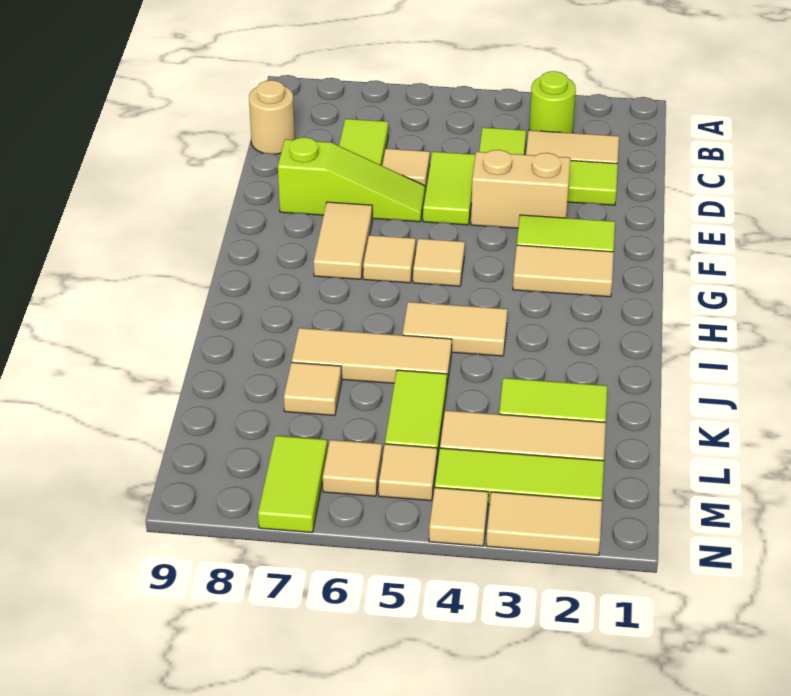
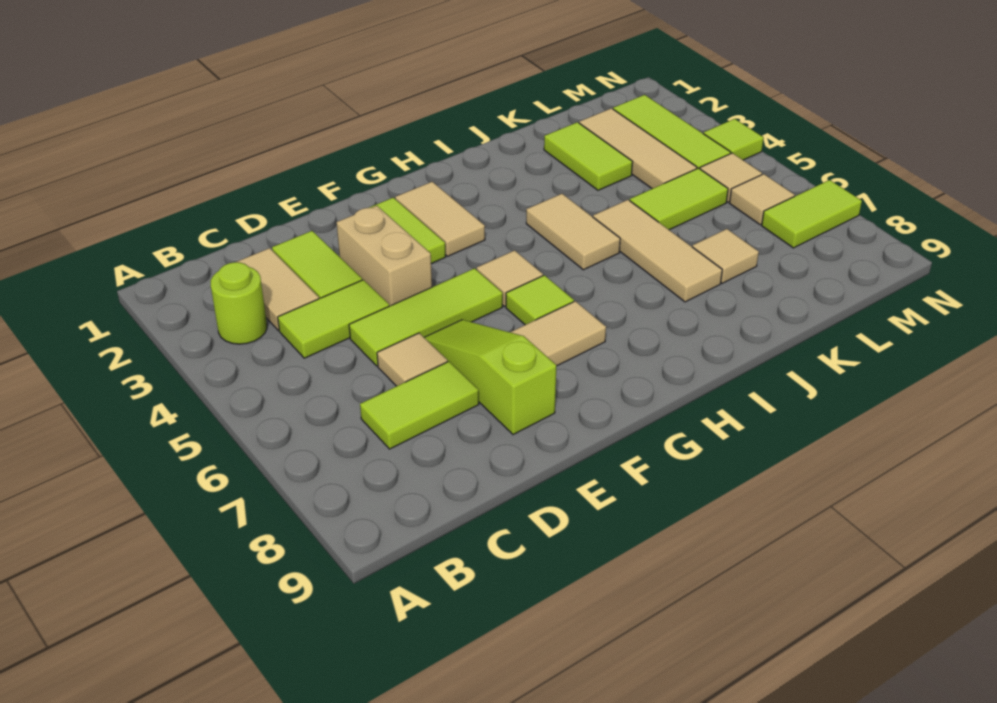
tan round brick C9 level 1 -> none
lime tile D5:E5 level 1 -> lime tile D5:F5 level 1
tan tile G6 level 1 -> lime tile G6 level 1
tan tile N2:N3 level 1 -> none
tan tile N4 level 1 -> lime tile N4 level 1

